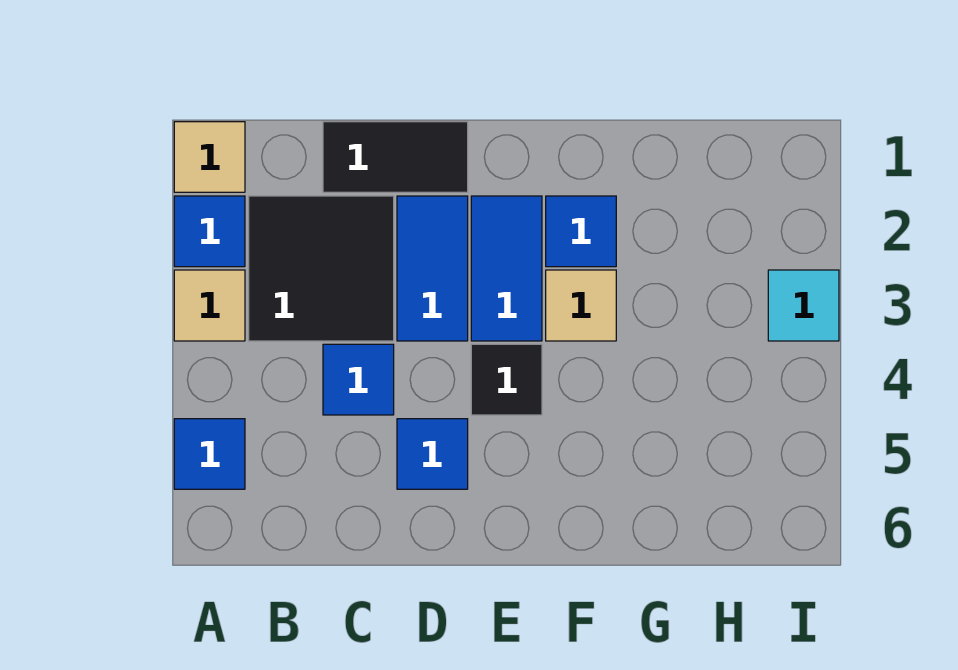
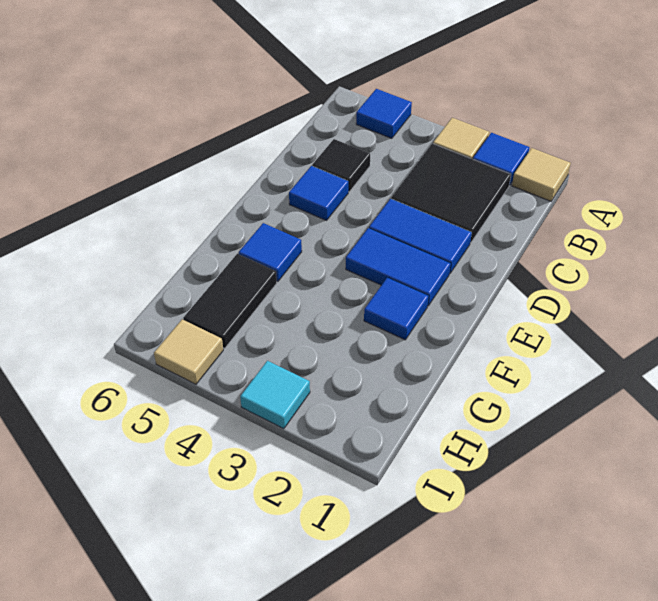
black tile C1:D1 level 1 -> black tile G5:H5 level 1
blue tile C4 level 1 -> blue tile F5 level 1
black tile E4 level 1 -> black tile C5 level 1
tan tile F3 level 1 -> tan tile I5 level 1

